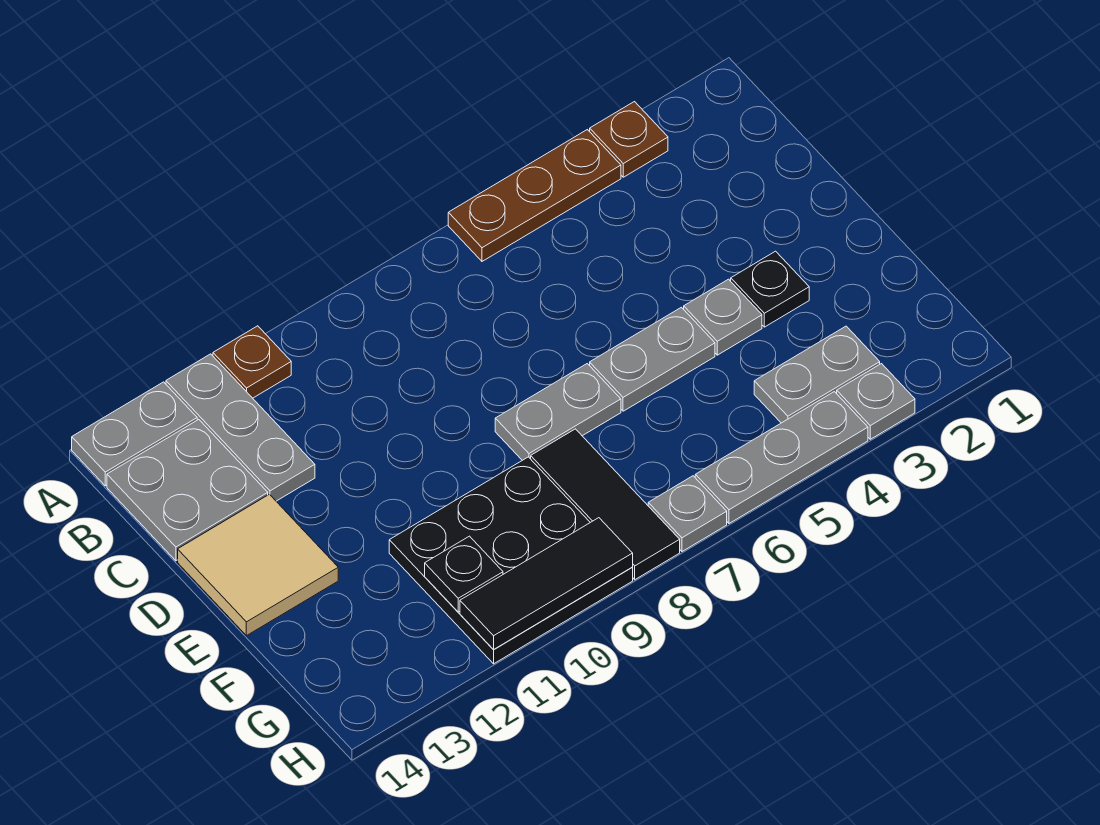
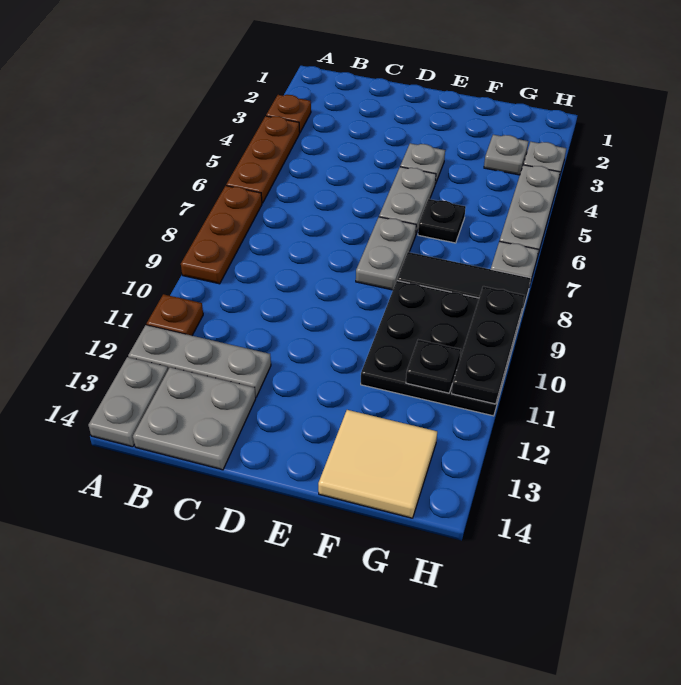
none -> brown plate A7:A9 level 1
tan tile D13:E14 level 1 -> tan tile F13:G14 level 1
black plate E3 level 1 -> black plate F6 level 1
grey plate G3:G4 level 1 -> grey plate G3 level 1
black tile H9:H11 level 2 -> black plate H9:H11 level 2

